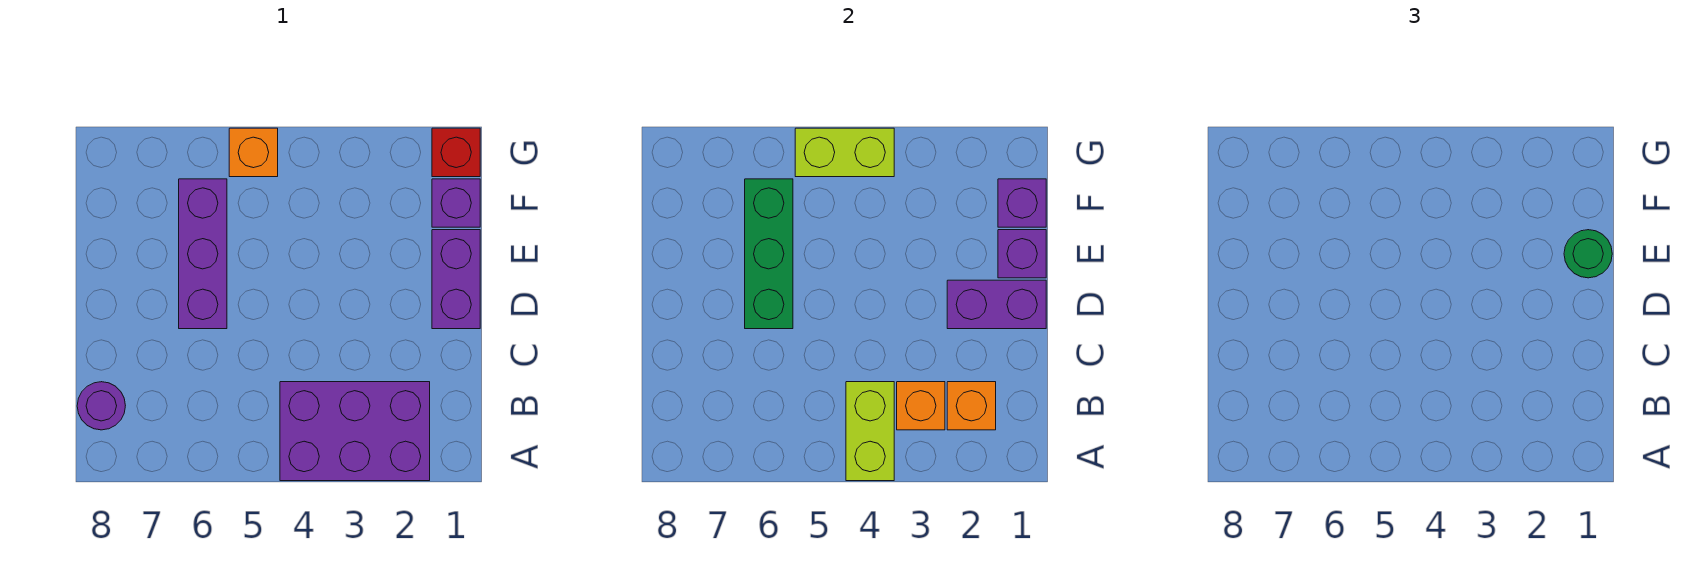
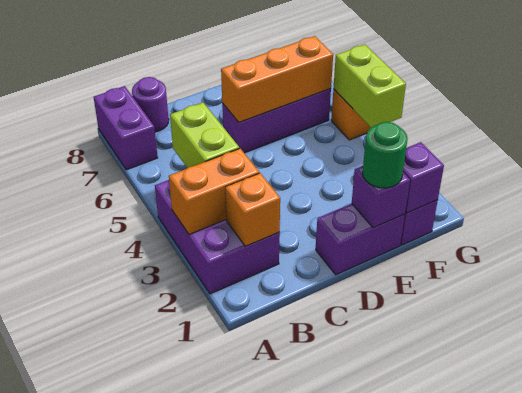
lime brick A4:B4 level 2 -> lime brick B4:B5 level 2
orange brick B3 level 2 -> orange brick A3:B3 level 2
purple brick D1:D2 level 2 -> purple brick A7:A8 level 1
green brick D6:F6 level 2 -> orange brick D6:F6 level 2
red brick G1 level 1 -> none

